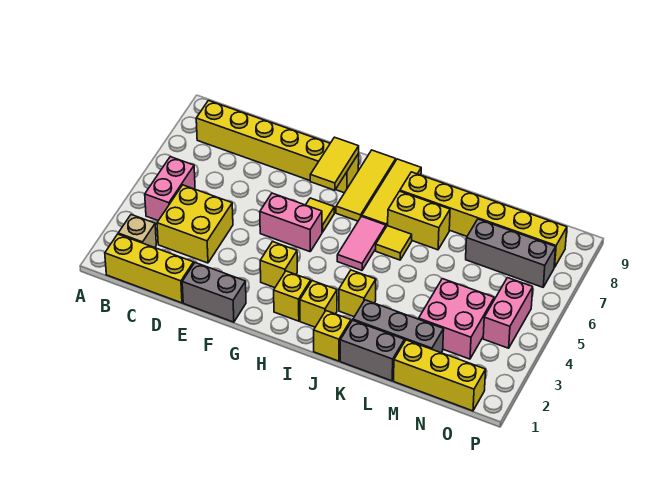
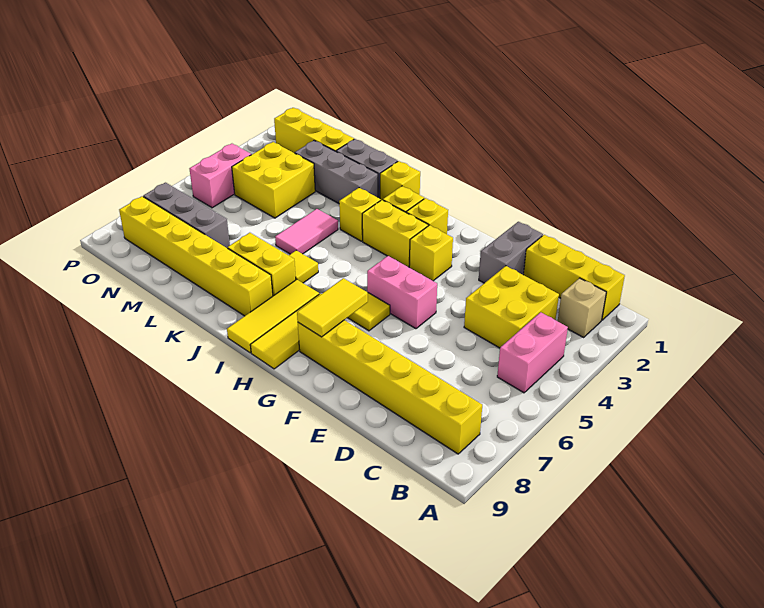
grey brick E1:F1 level 1 -> grey brick E1:E2 level 1
none -> yellow brick H3:I3 level 1
pink tile I5:I6 level 1 -> pink tile K4:K5 level 1
pink brick M3:N4 level 1 -> yellow brick M3:N4 level 1

